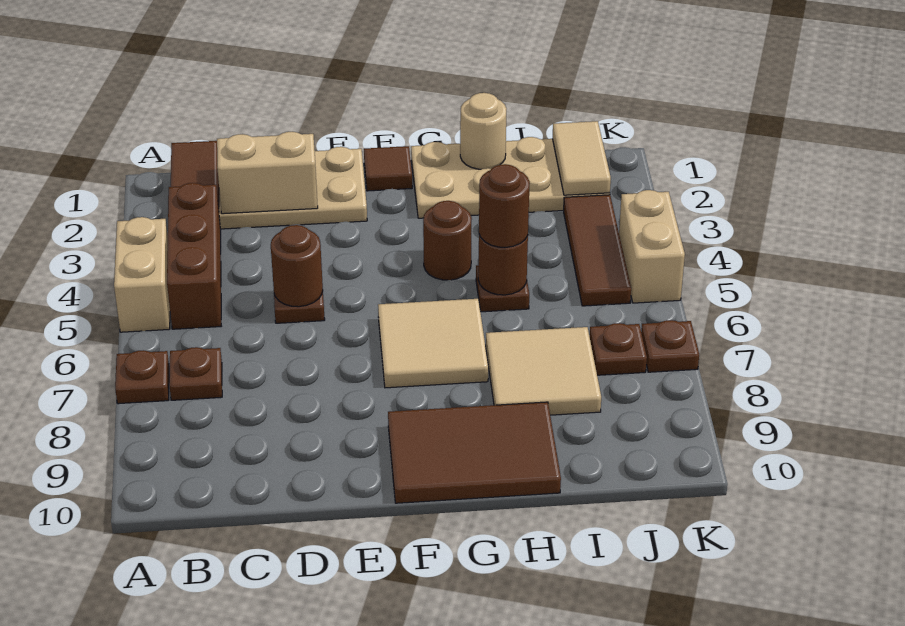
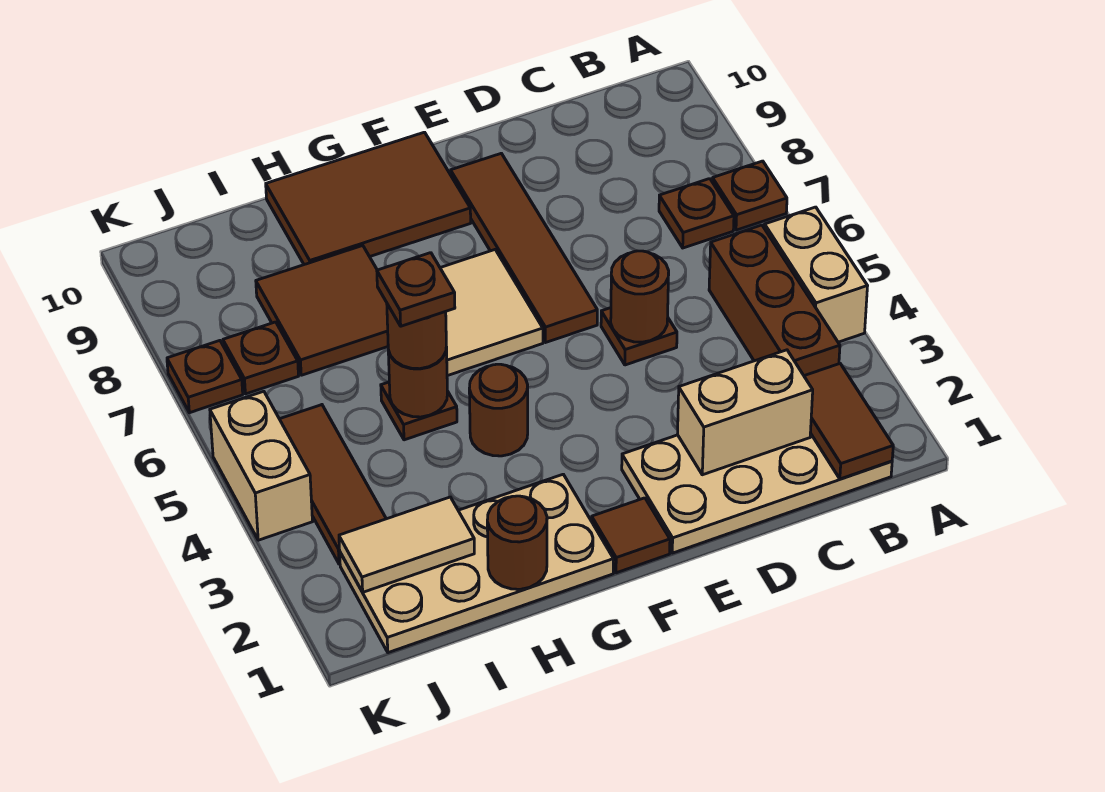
none -> brown tile E6:E9 level 1
tan round brick H1 level 2 -> brown round brick H1 level 2
none -> brown plate H5 level 4
tan tile H7:I8 level 1 -> brown tile H7:I8 level 1
tan tile J1:J2 level 2 -> tan tile I2:J2 level 2

